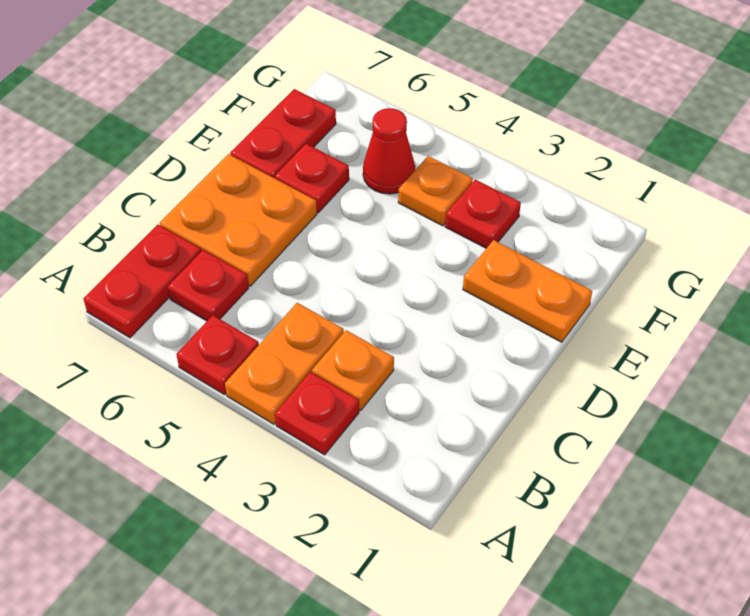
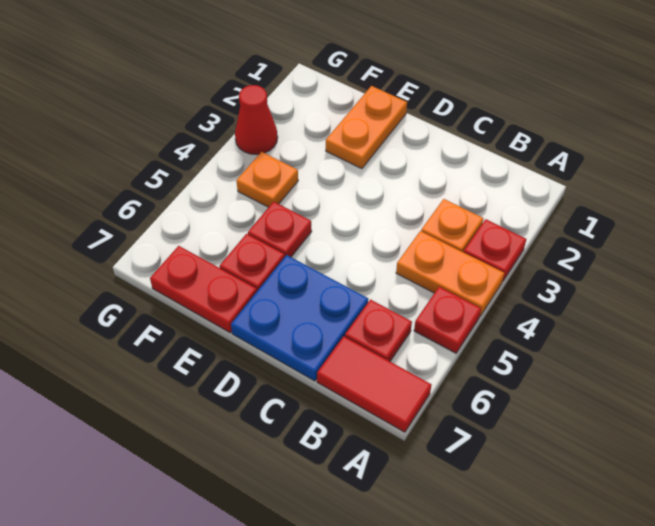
red plate A7:B7 level 1 -> red tile A7:B7 level 1
orange plate C6:D7 level 1 -> blue plate C6:D7 level 1
red plate F3 level 1 -> red plate E5 level 1
red cone F5 level 1 -> red cone G3 level 1

